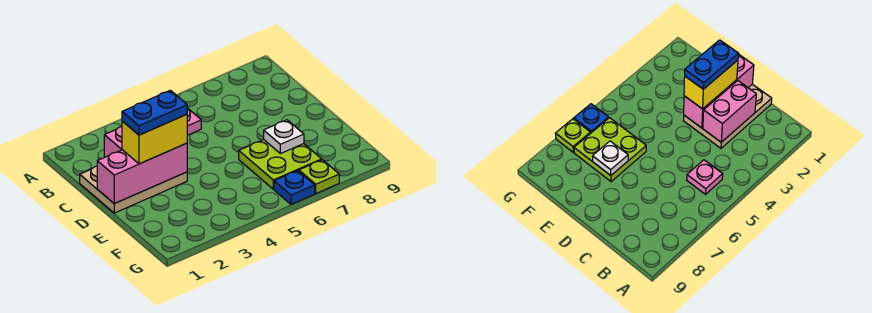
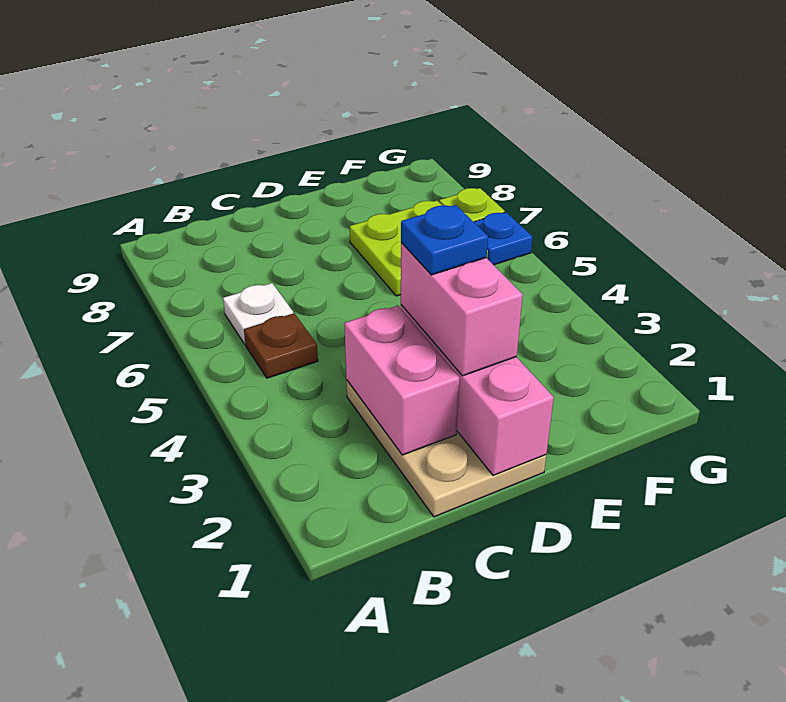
pink plate B5 level 1 -> brown plate B5 level 1
yellow brick D2:D3 level 3 -> pink brick D2:D3 level 3
blue plate D2:D3 level 4 -> blue plate D3 level 4
white plate E7 level 2 -> white plate B6 level 1

